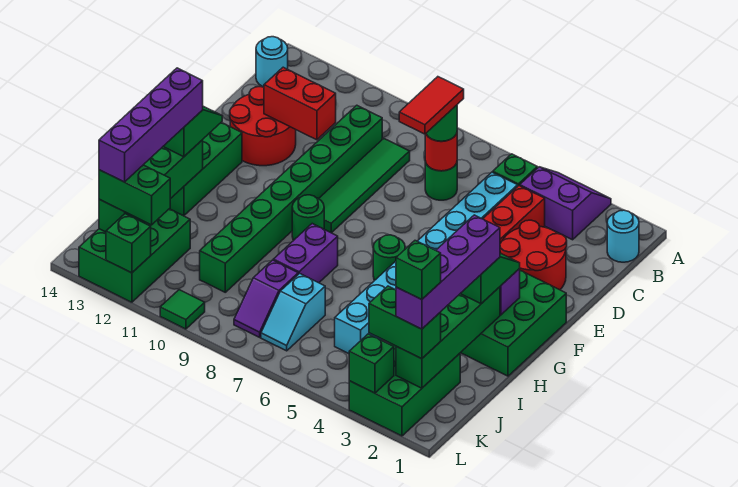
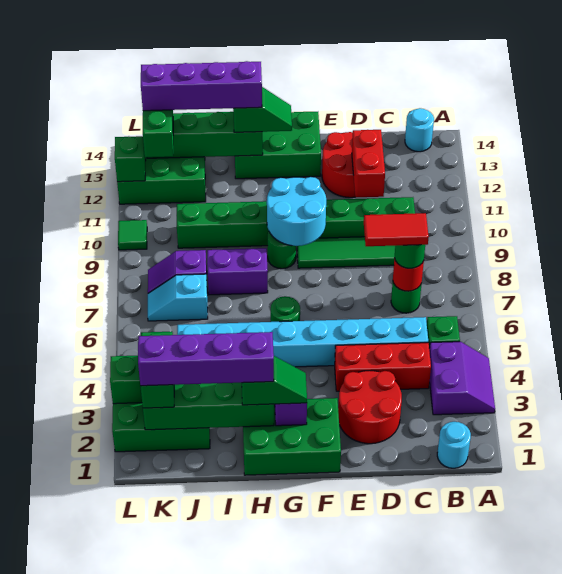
none -> cyan round brick F9:G10 level 2
green brick K2 level 5 -> none

